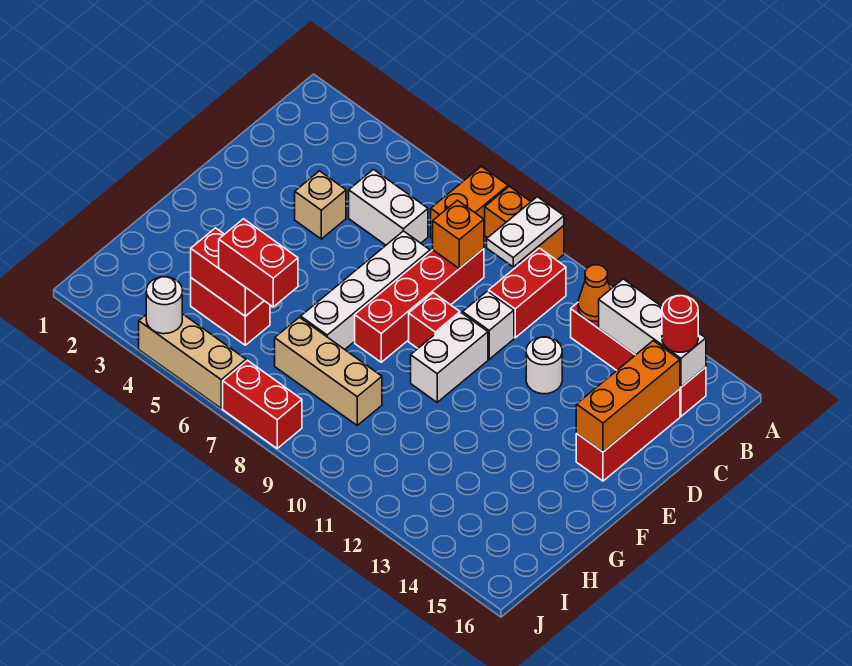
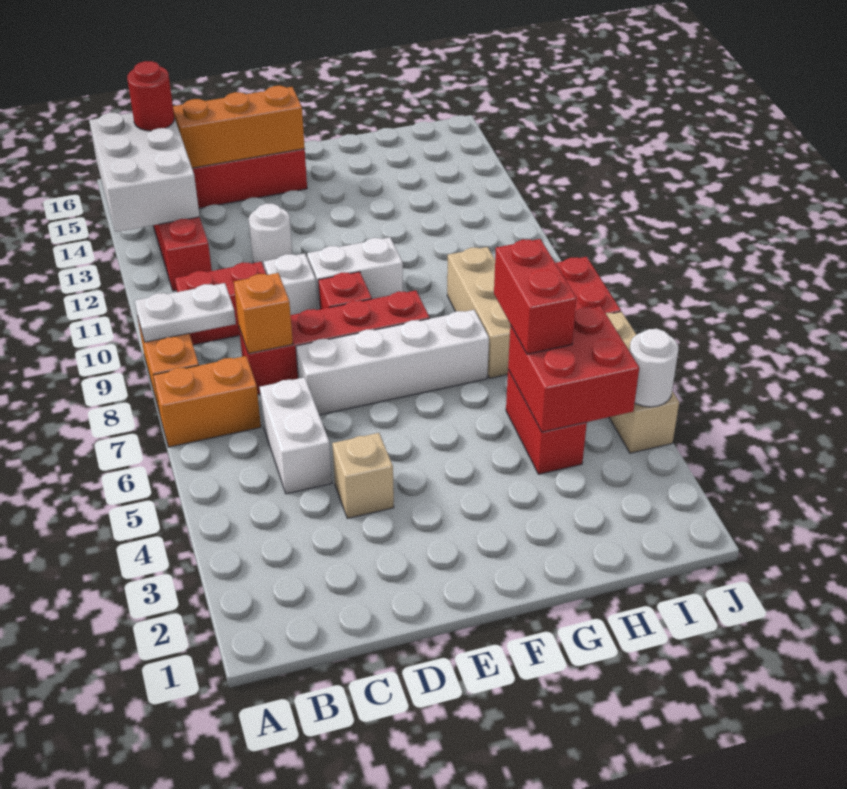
orange cone B12 level 2 -> none
white brick B13:B15 level 2 -> white brick A13:B15 level 2
red brick H4:H5 level 2 -> red brick H4:I5 level 2

